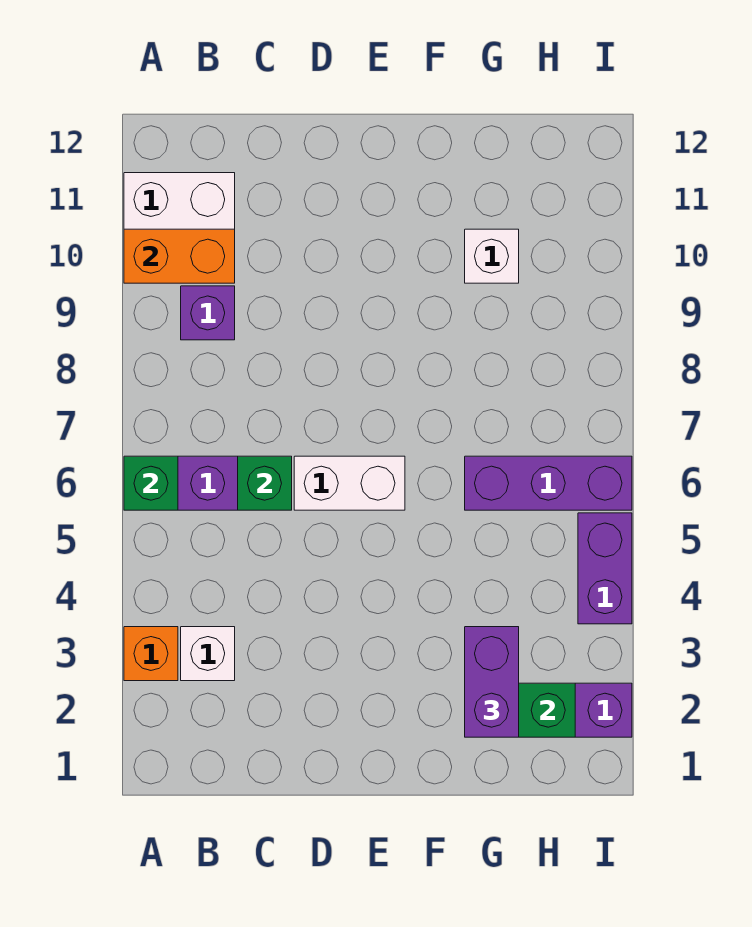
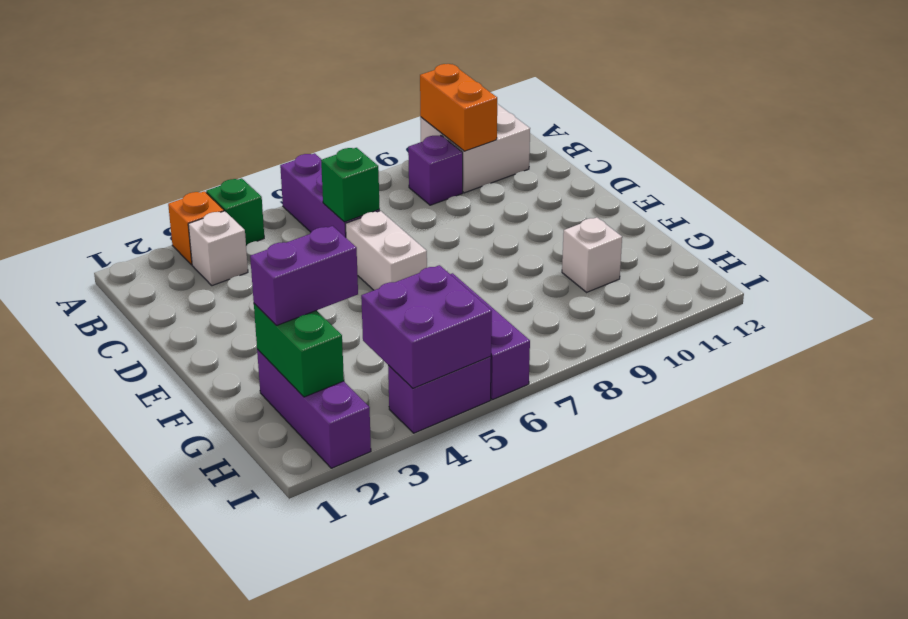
green brick A6 level 2 -> green brick A4 level 1
none -> purple brick H4:I5 level 2

